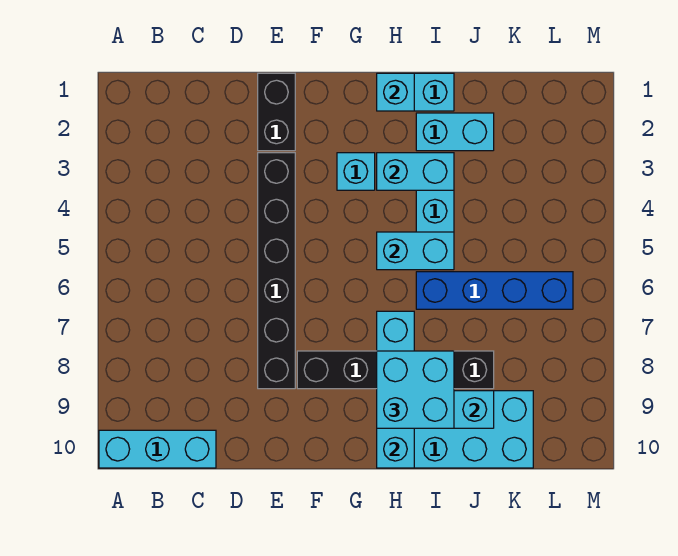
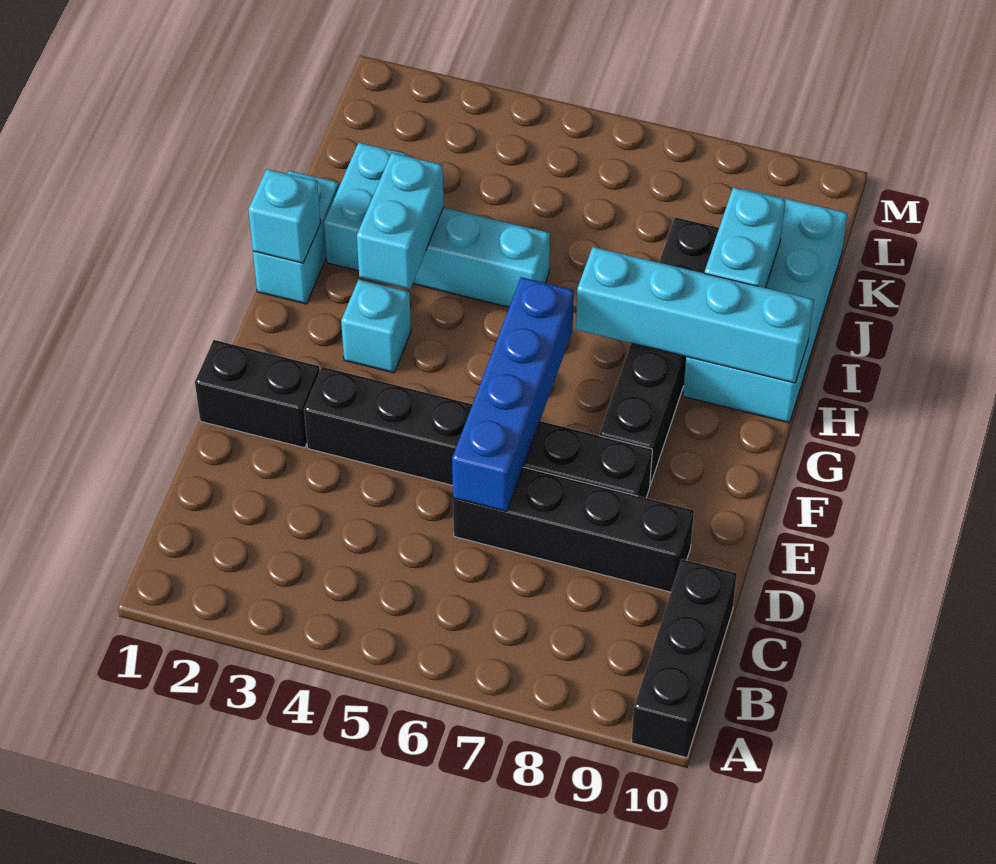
cyan brick A10:C10 level 1 -> black brick A10:C10 level 1
none -> black brick D6:D9 level 1
cyan brick H5:I5 level 2 -> none
cyan brick H8:I9 level 3 -> none
blue brick I6:L6 level 1 -> blue brick D6:G6 level 2

